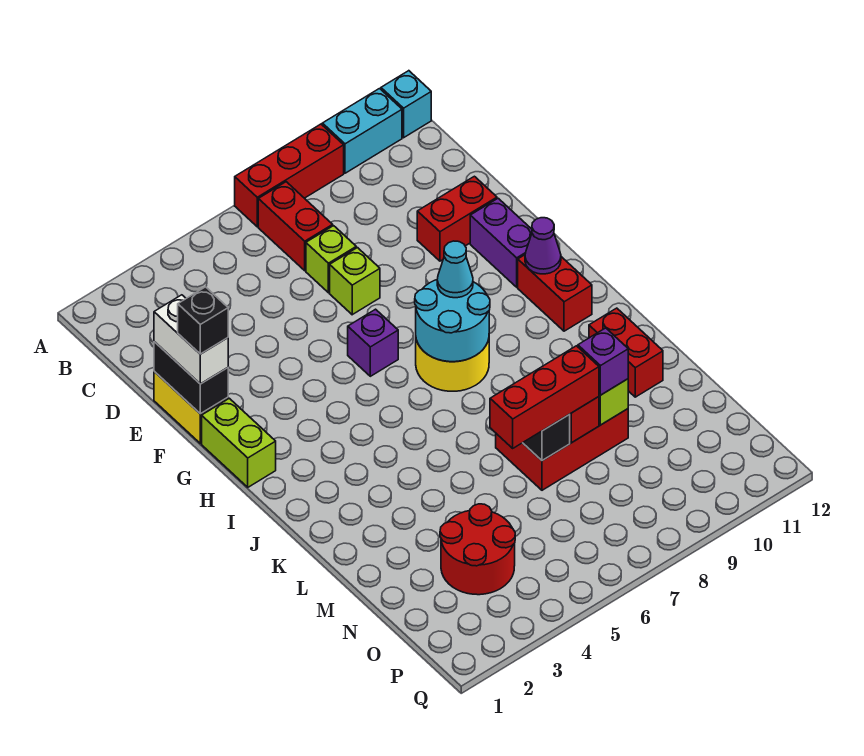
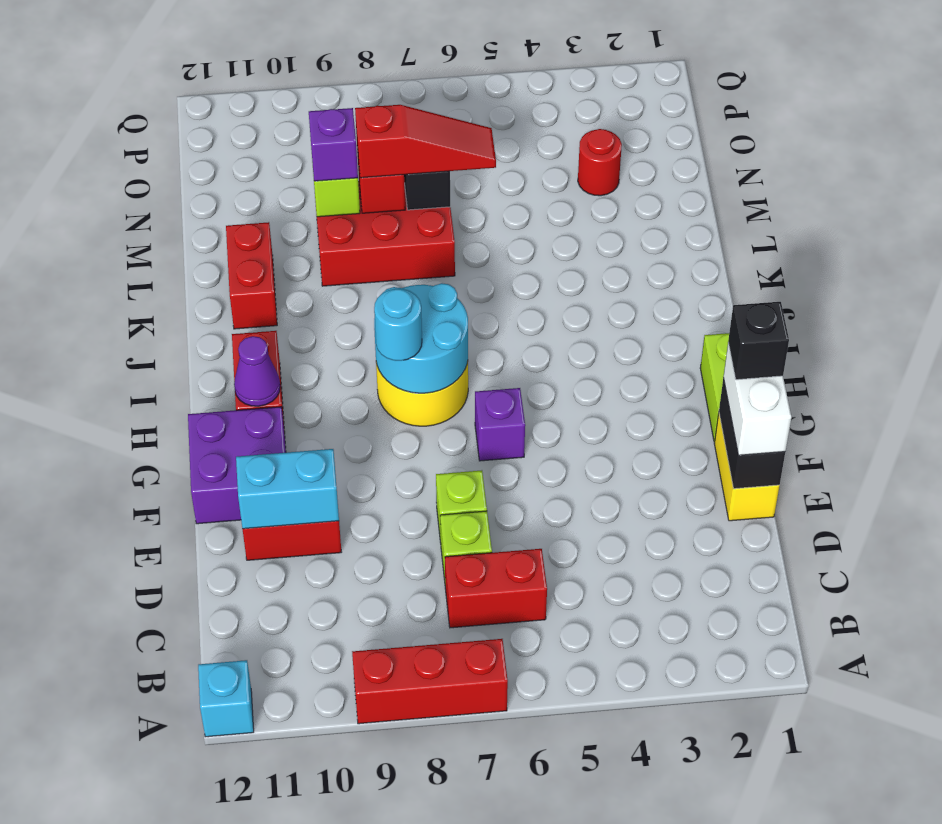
cyan brick A10:A11 level 1 -> cyan brick E10:E11 level 2
red brick B7:C7 level 1 -> red brick C6:C7 level 1
purple brick F11:G11 level 1 -> purple brick F11:G12 level 1
cyan cone H8 level 3 -> cyan round brick H8 level 3
red brick M6:M8 level 3 -> red slope M6:M8 level 3 top 8
red round brick N3:O4 level 1 -> red round brick N3 level 1

